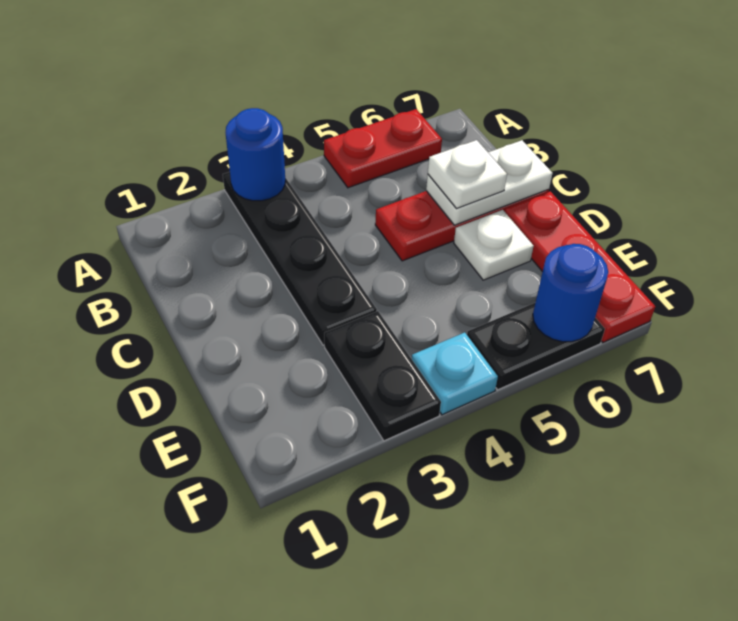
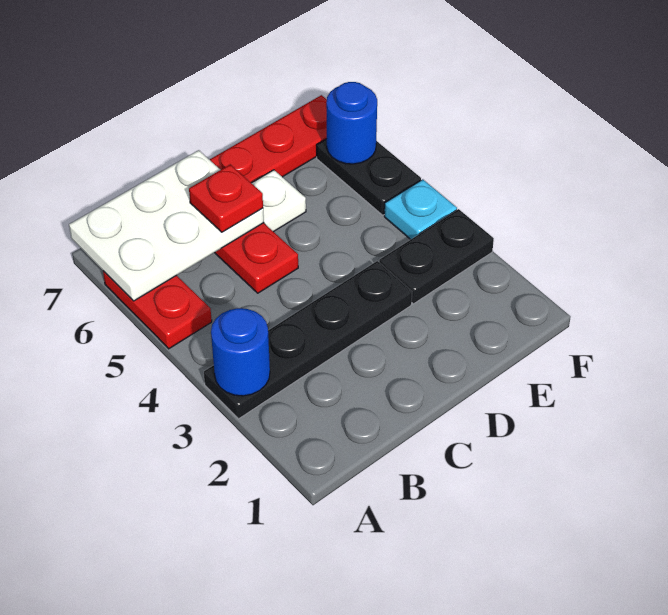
white plate C6:C7 level 2 -> white plate A6:C7 level 2
white plate C6 level 3 -> red plate C6 level 3

